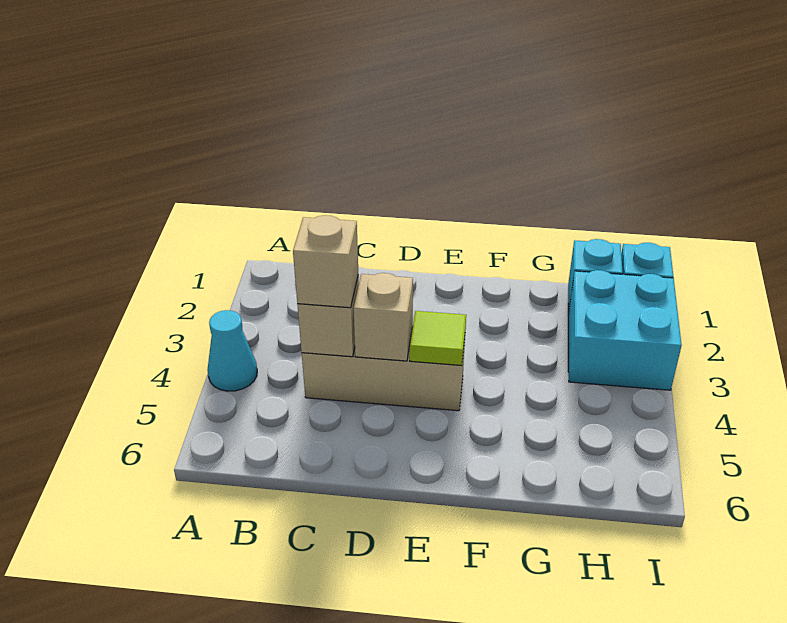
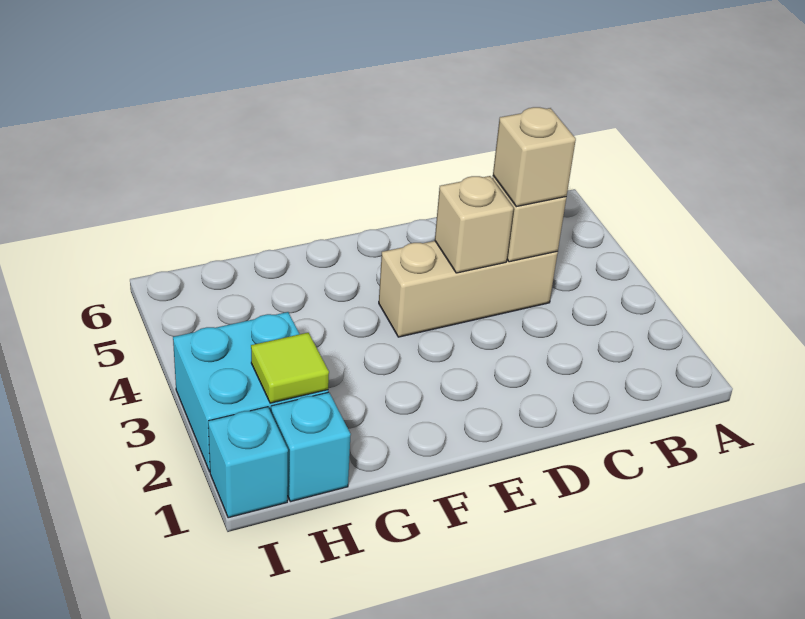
cyan cone A4 level 1 -> none
lime tile E4 level 2 -> lime tile H2 level 2

